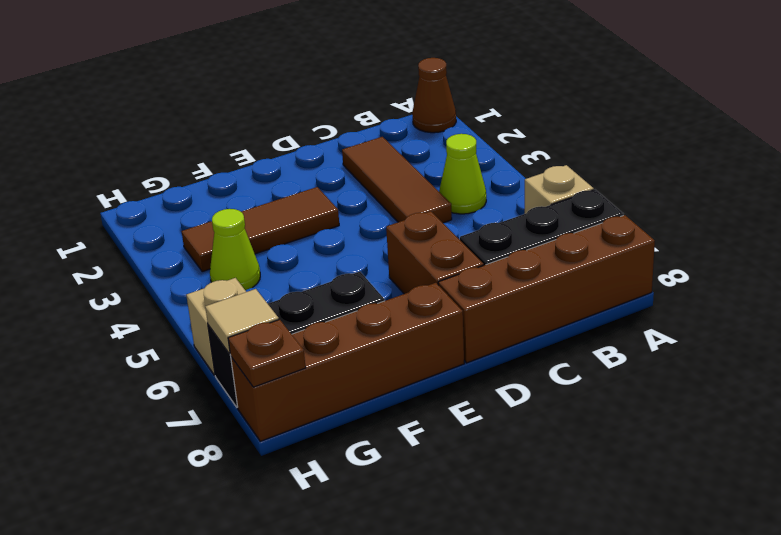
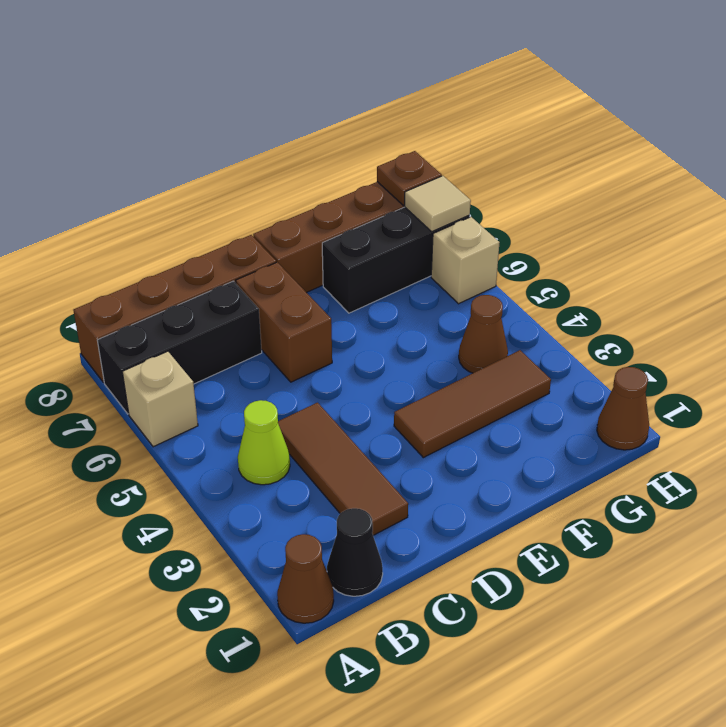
none -> black cone B1 level 1
lime cone G4 level 1 -> brown cone G4 level 1
none -> brown cone H1 level 1

